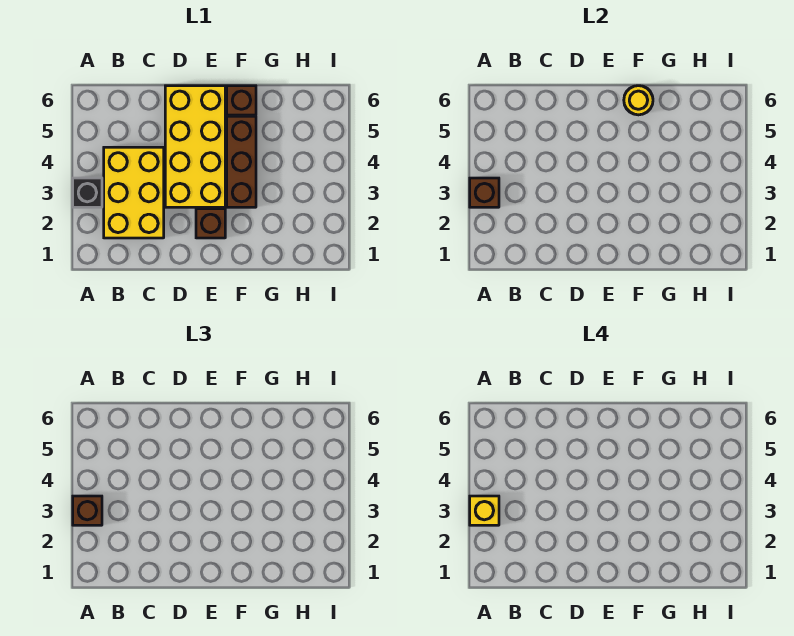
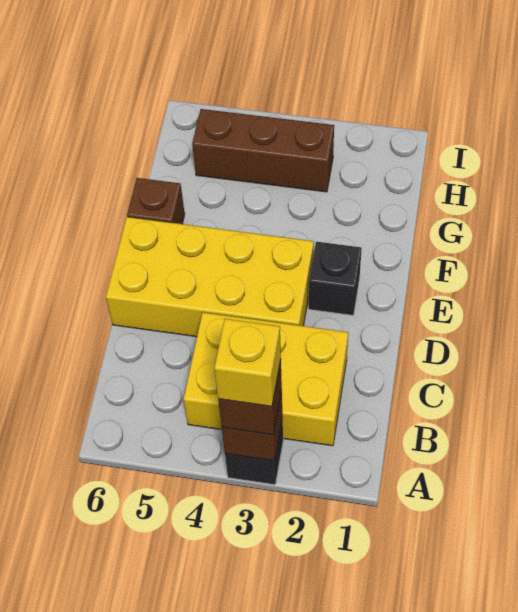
brown brick E2 level 1 -> black brick E2 level 1
brown brick F3:F5 level 1 -> brown brick H3:H5 level 1
yellow round brick F6 level 2 -> none

